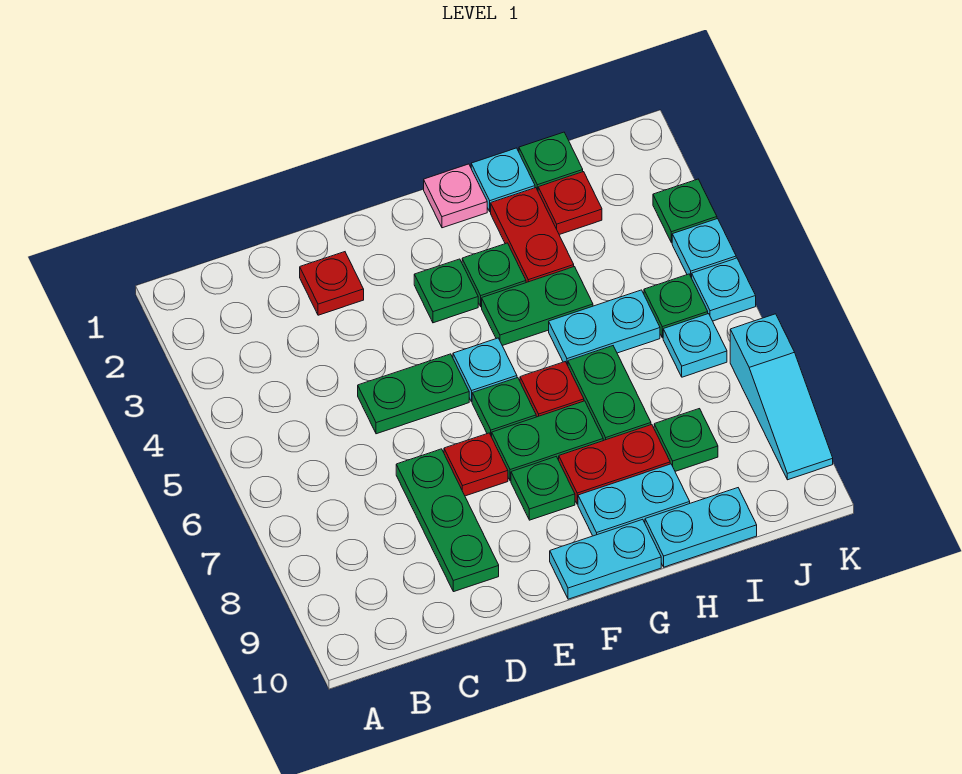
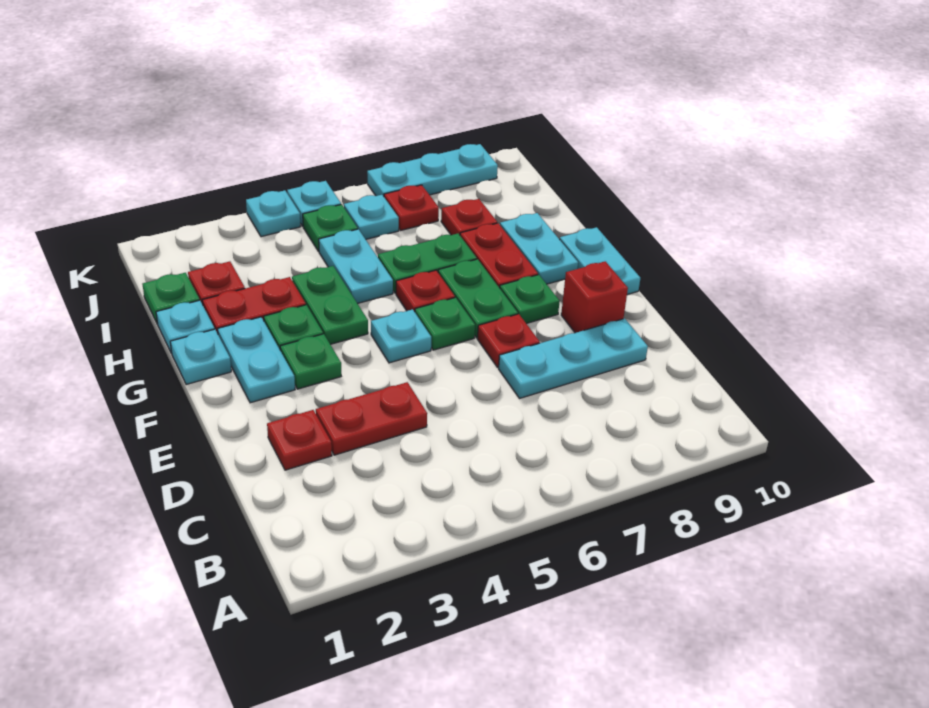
none -> red plate D3:D4 level 1
green plate D5:E5 level 1 -> none
green plate D7:D9 level 1 -> cyan plate D7:D9 level 1
none -> red brick E9 level 1
pink plate G1 level 1 -> cyan plate G1 level 1
cyan plate H10:I10 level 1 -> cyan plate F2:G2 level 1
green plate I8 level 1 -> red plate I8 level 1
none -> red plate J7 level 1
green plate K3 level 1 -> none
cyan slope K7:K9 level 1 top 7 -> cyan plate K7:K9 level 1

